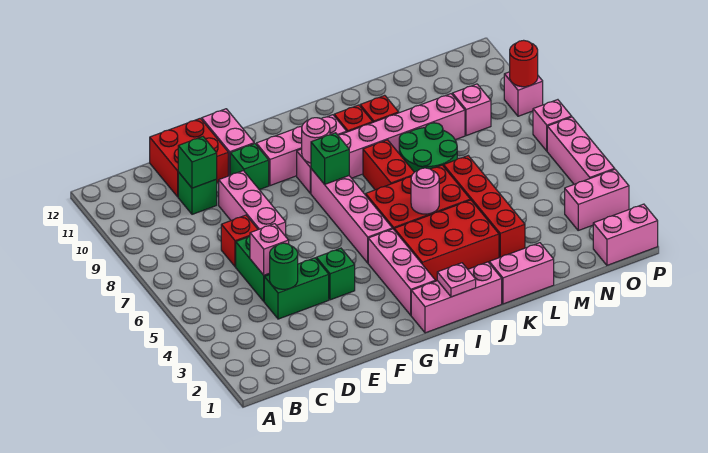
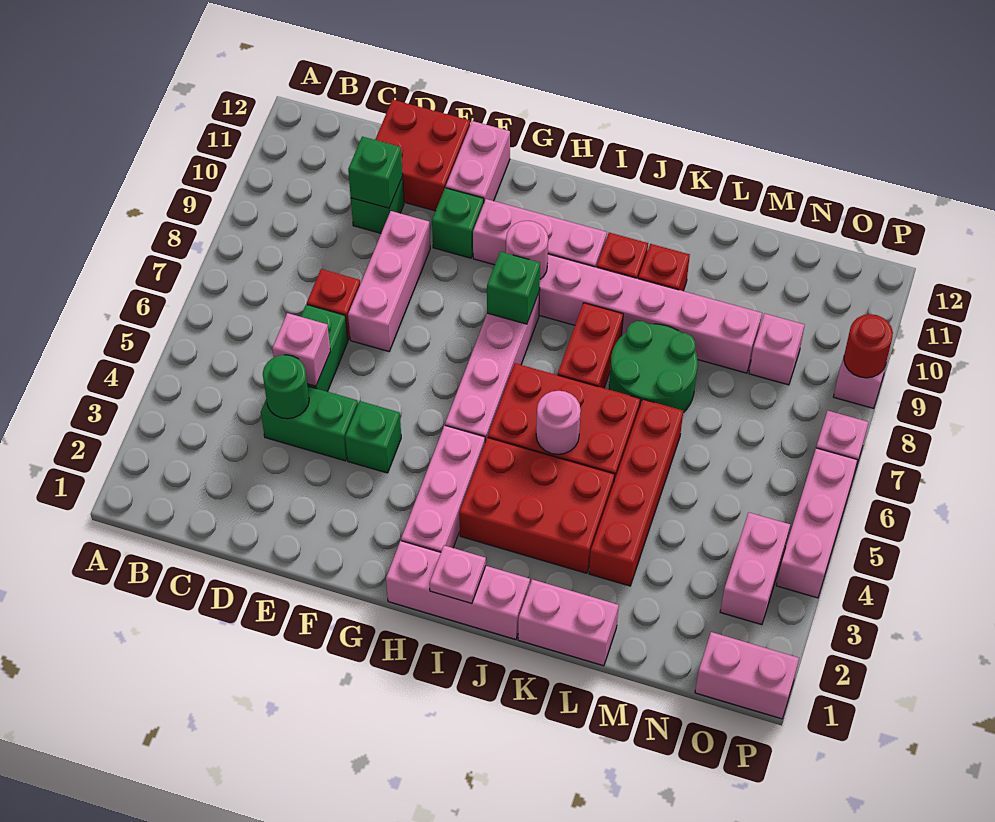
pink brick O3:P3 level 1 -> pink brick O3:O4 level 1

